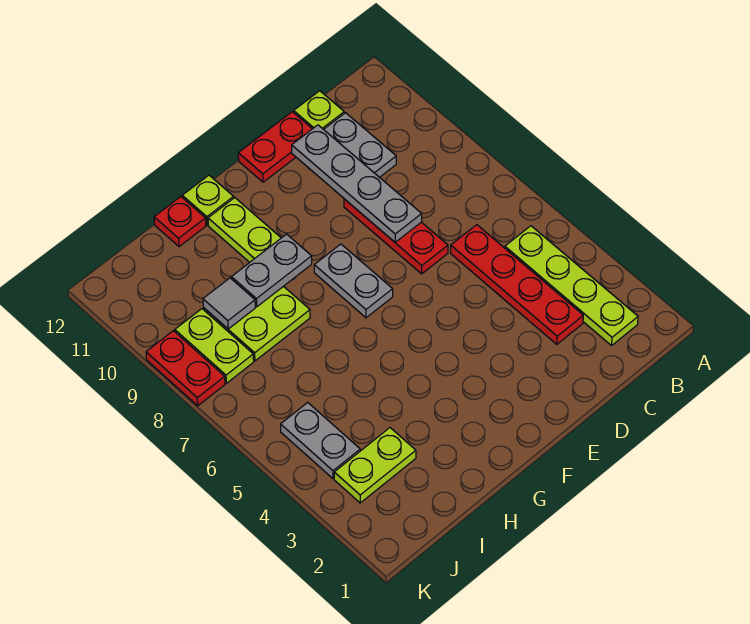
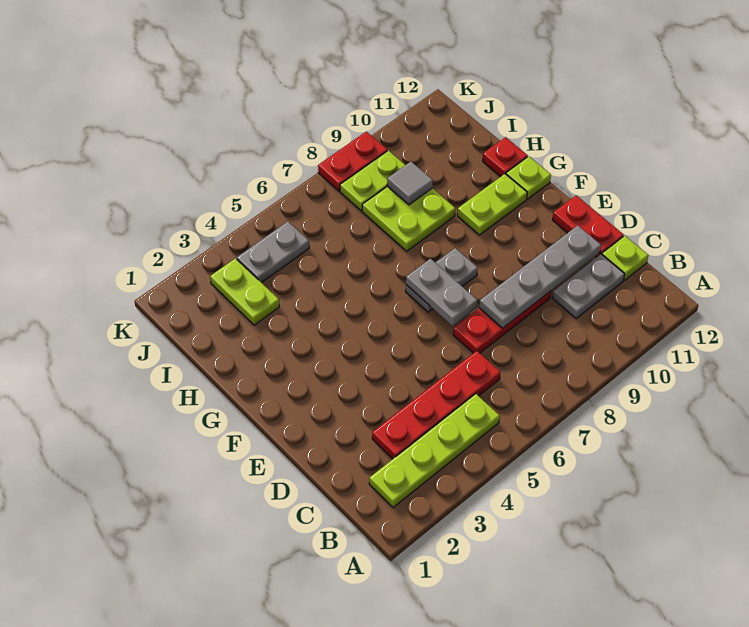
grey plate G9:H9 level 2 -> grey plate E7:F7 level 2

